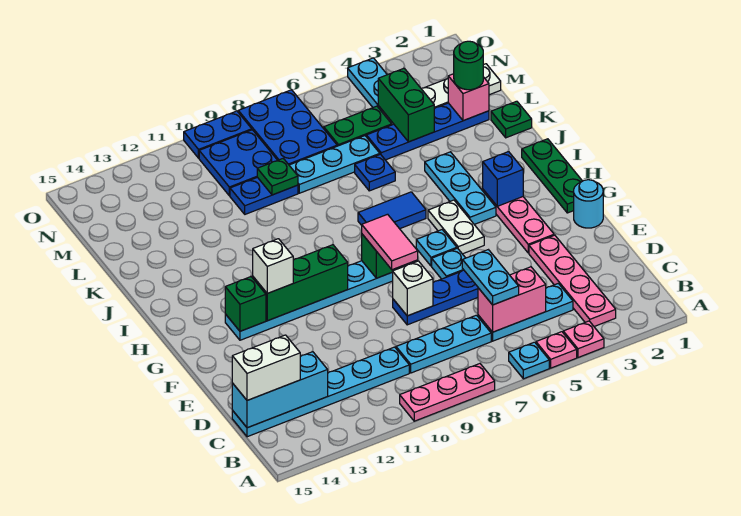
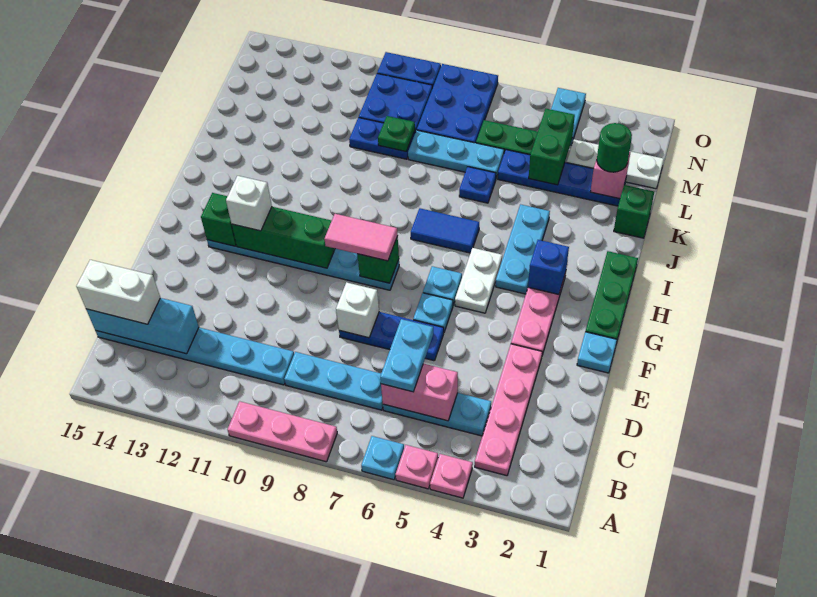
cyan round brick F1 level 1 -> cyan plate F1 level 1
pink tile F8:G8 level 3 -> pink tile G8:G9 level 3
green plate K1 level 1 -> green brick K1 level 1

